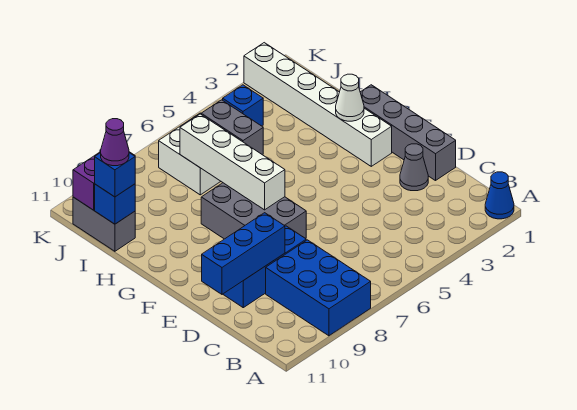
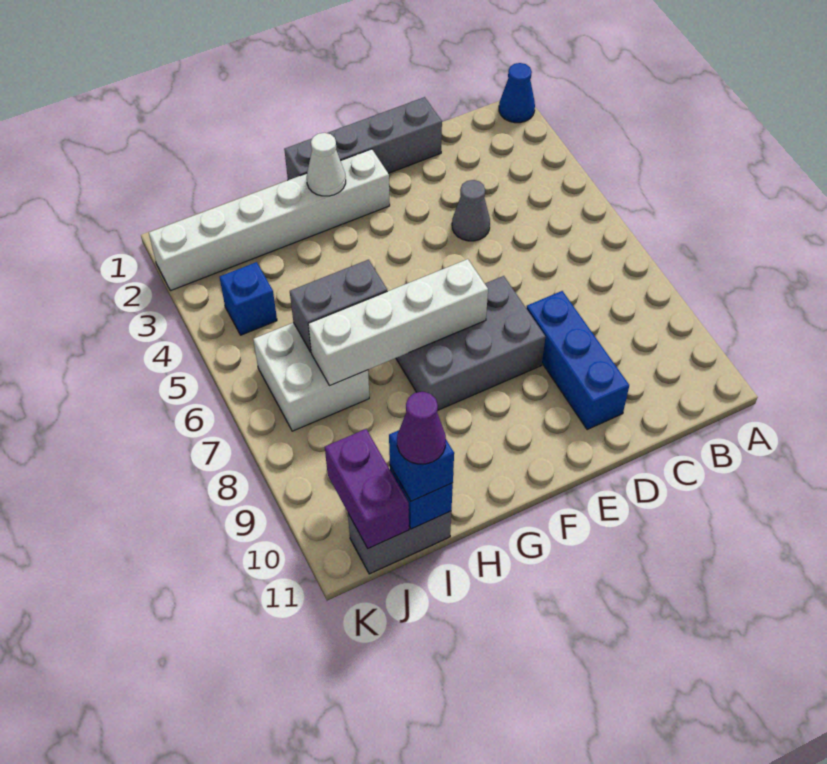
blue brick A8:C9 level 1 -> none
grey cone D2 level 1 -> grey cone D4 level 1
blue brick D9:D11 level 2 -> none

